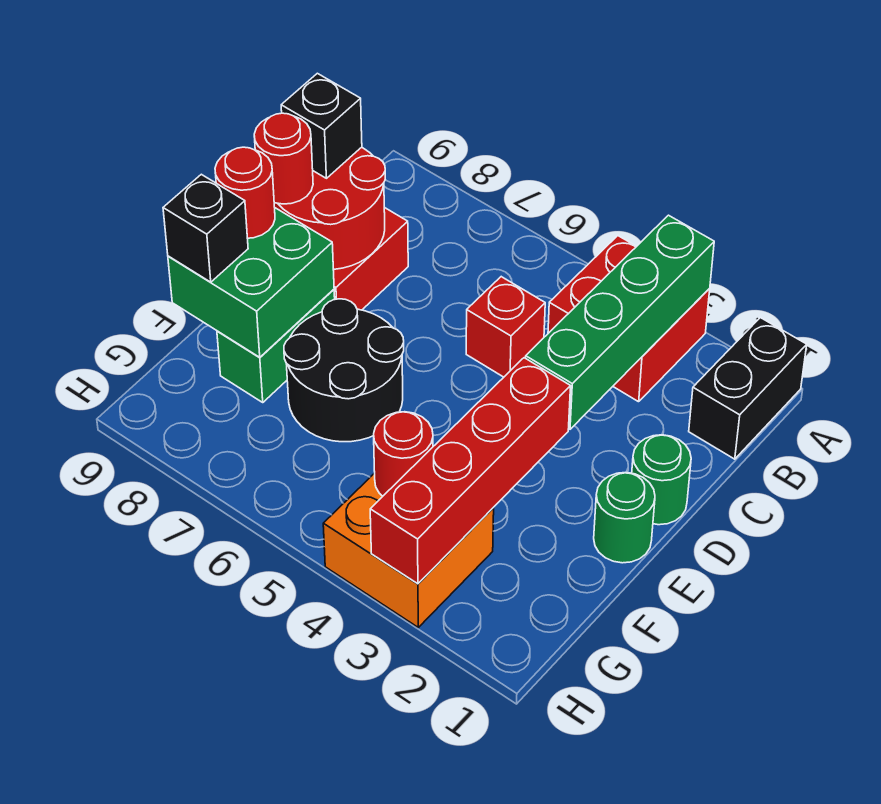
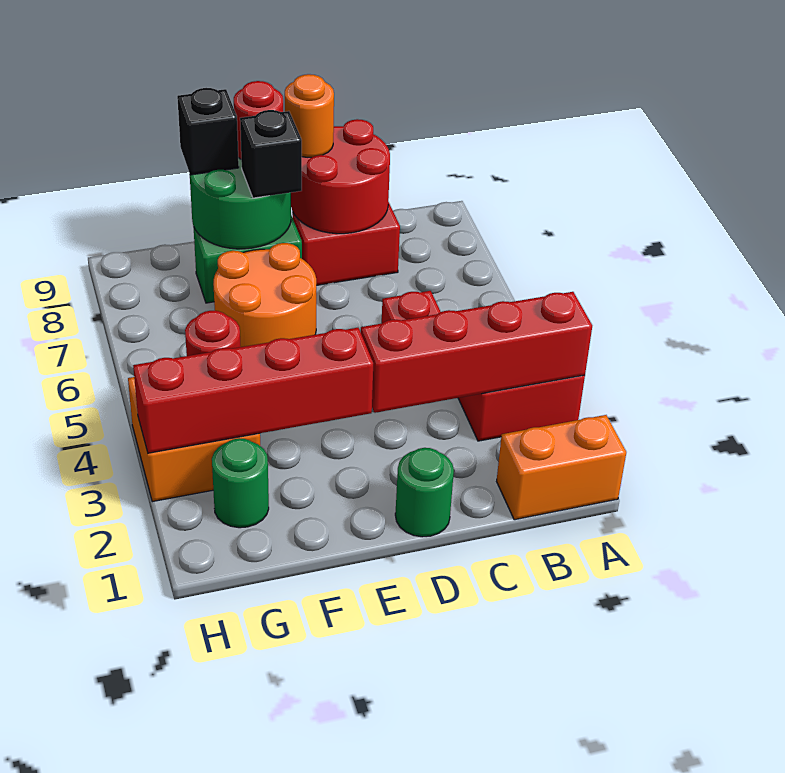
black brick A1:B1 level 1 -> orange brick A1:B1 level 1
green brick A3:D3 level 2 -> red brick A3:D3 level 2
black brick C9 level 3 -> black brick E8 level 3
red round brick D9 level 3 -> orange round brick D9 level 3
green round brick E1 level 1 -> green round brick G2 level 1
black round brick E6:F7 level 1 -> orange round brick E6:F7 level 1
green brick E8:F9 level 2 -> green round brick E8:F9 level 2

